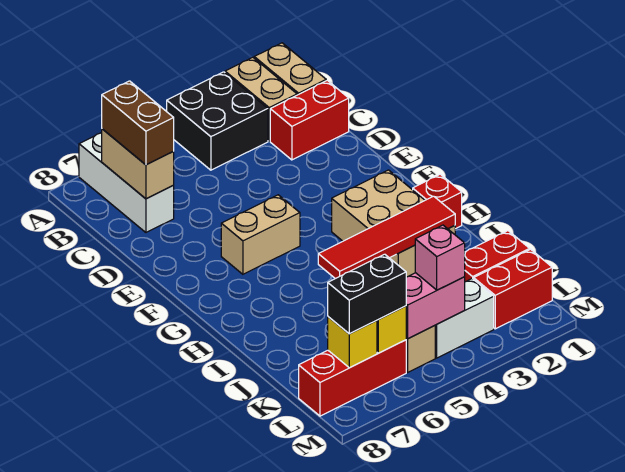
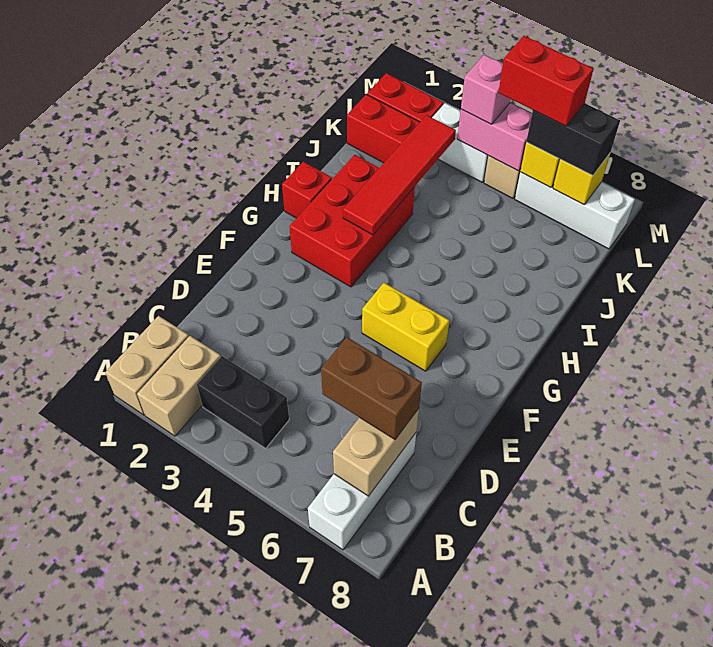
black brick A3:B4 level 1 -> black brick B3:B4 level 1
brown brick B7:C7 level 3 -> brown brick C6:C7 level 3
red brick C1:C2 level 1 -> red brick L5:L6 level 4
tan brick F5:F6 level 1 -> yellow brick F5:F6 level 1
tan brick G2:I3 level 1 -> red brick G2:I3 level 1
red tile I2:I5 level 2 -> red tile H3:K3 level 2
red brick L6:L8 level 1 -> white brick L6:L8 level 1

